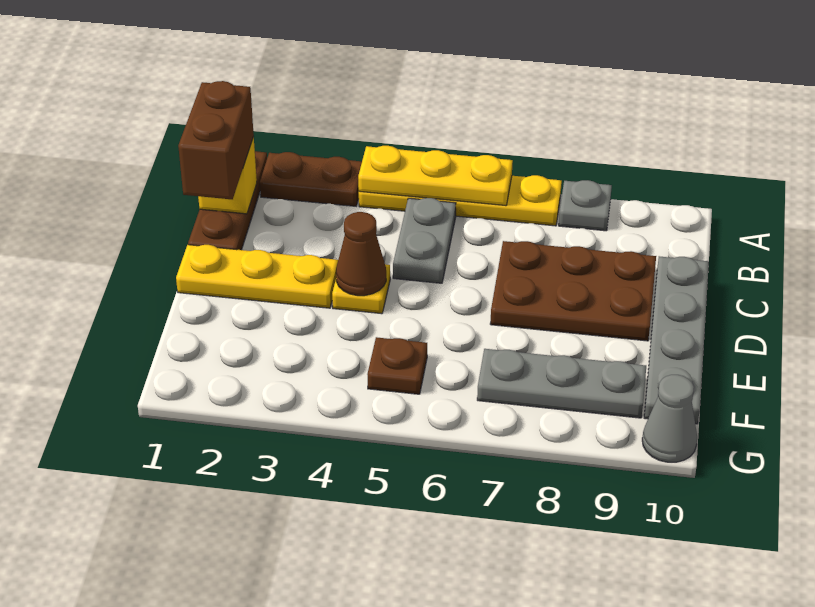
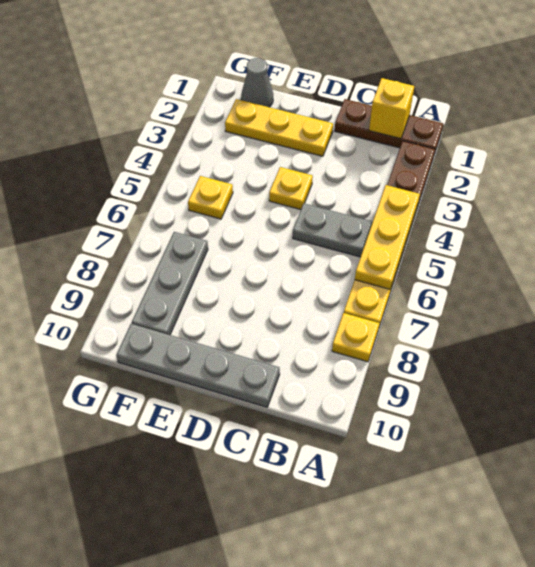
grey plate A8 level 1 -> yellow plate A8 level 1
brown brick B1:C1 level 3 -> none
brown plate C7:D9 level 1 -> none
yellow plate D1:D3 level 1 -> yellow plate D2:F2 level 1
brown cone D4 level 2 -> none
brown plate F5 level 1 -> yellow plate F5 level 1
grey cone G10 level 1 -> grey cone F1 level 1

